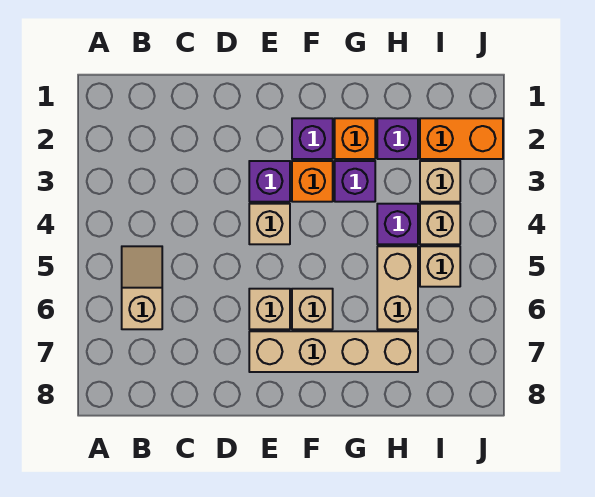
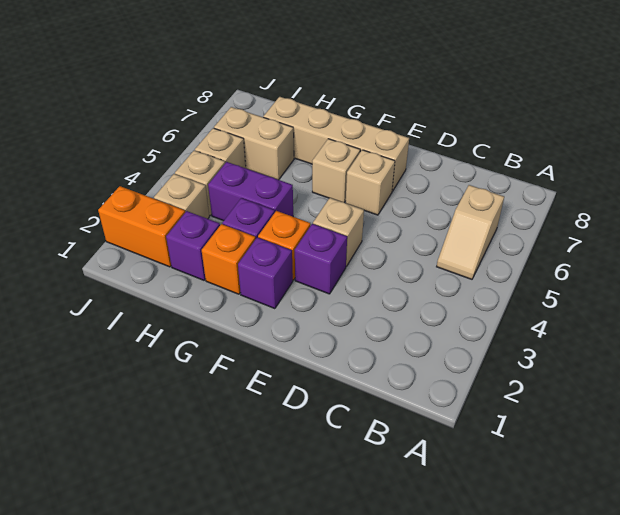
purple brick H4 level 1 -> purple brick G4:H4 level 1
tan brick H5:H6 level 1 -> tan brick H6:I6 level 1

